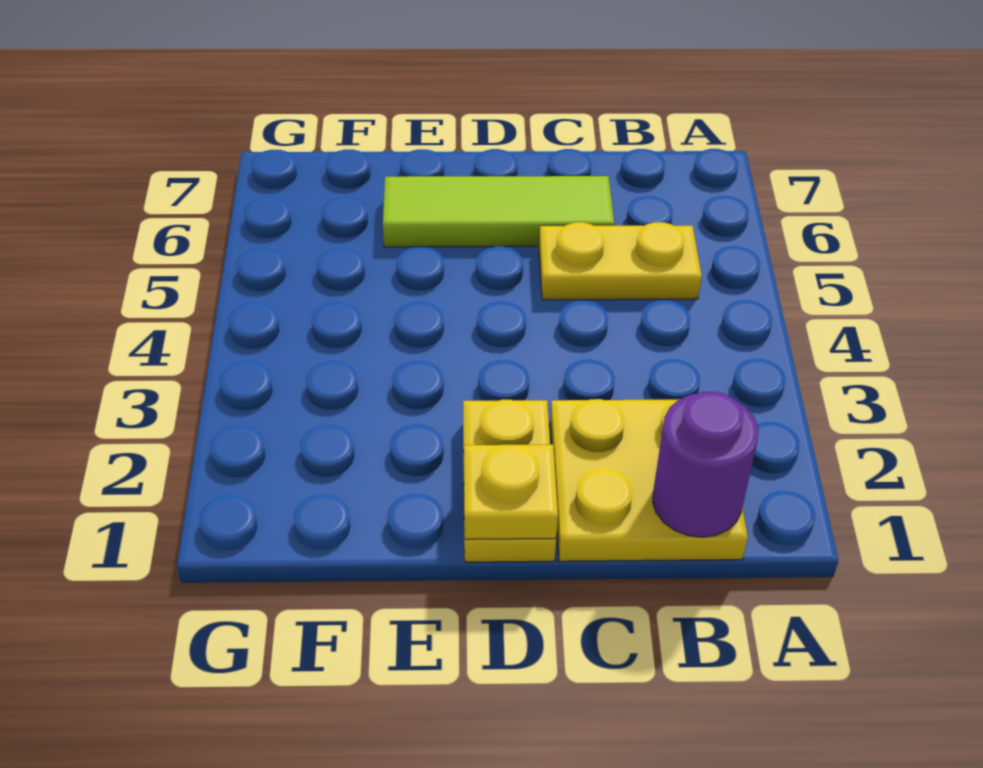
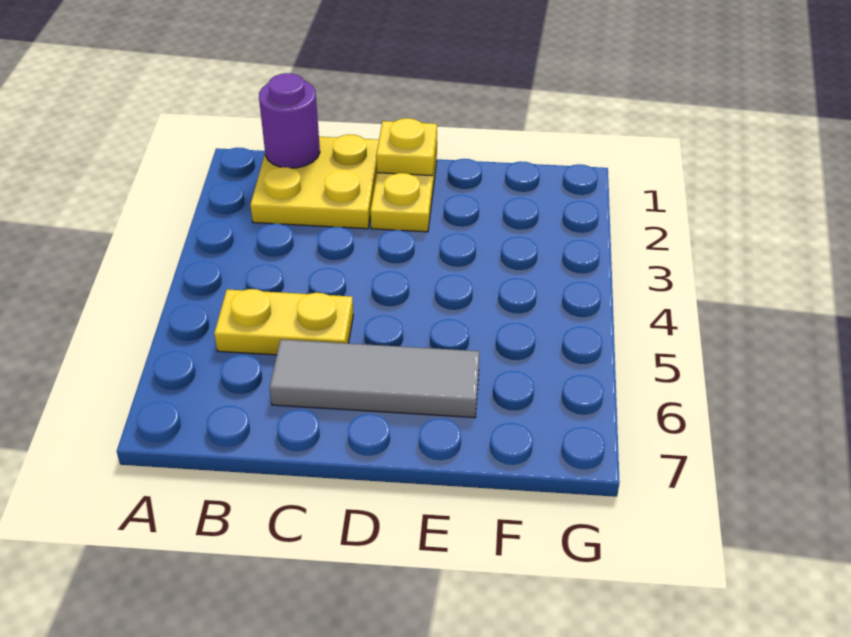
lime tile C6:E6 level 1 -> grey tile C6:E6 level 1

